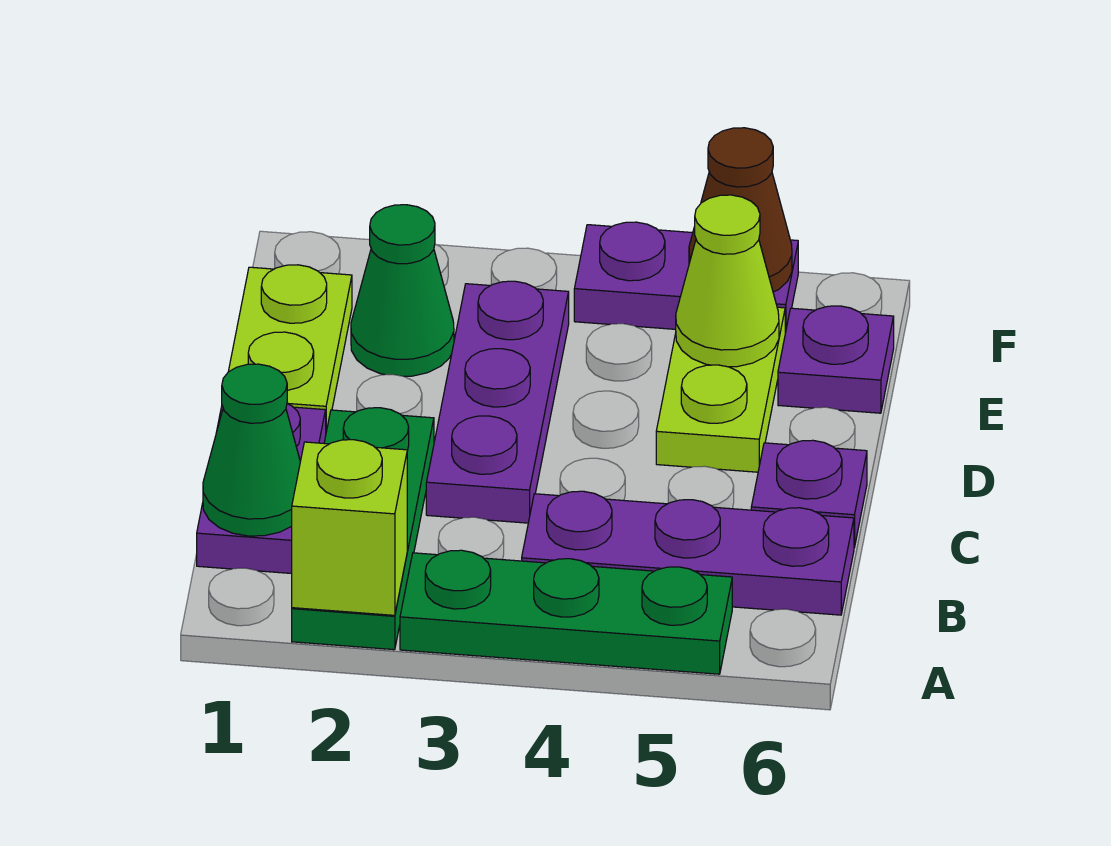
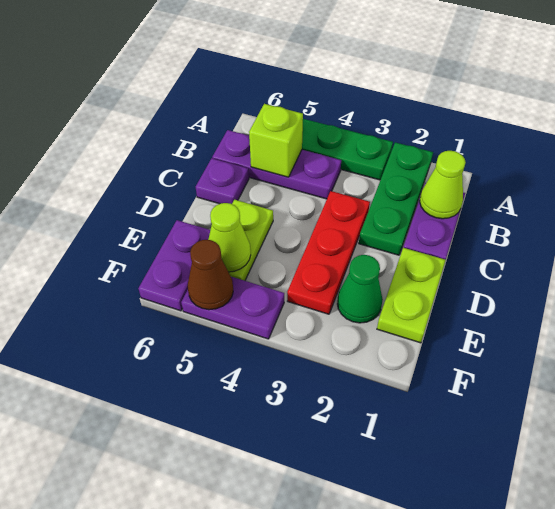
lime brick A2 level 2 -> lime brick B5 level 2
green cone B1 level 2 -> lime cone B1 level 2
purple plate C3:E3 level 1 -> red plate C3:E3 level 1
purple plate E6 level 1 -> purple plate E6:F6 level 1

